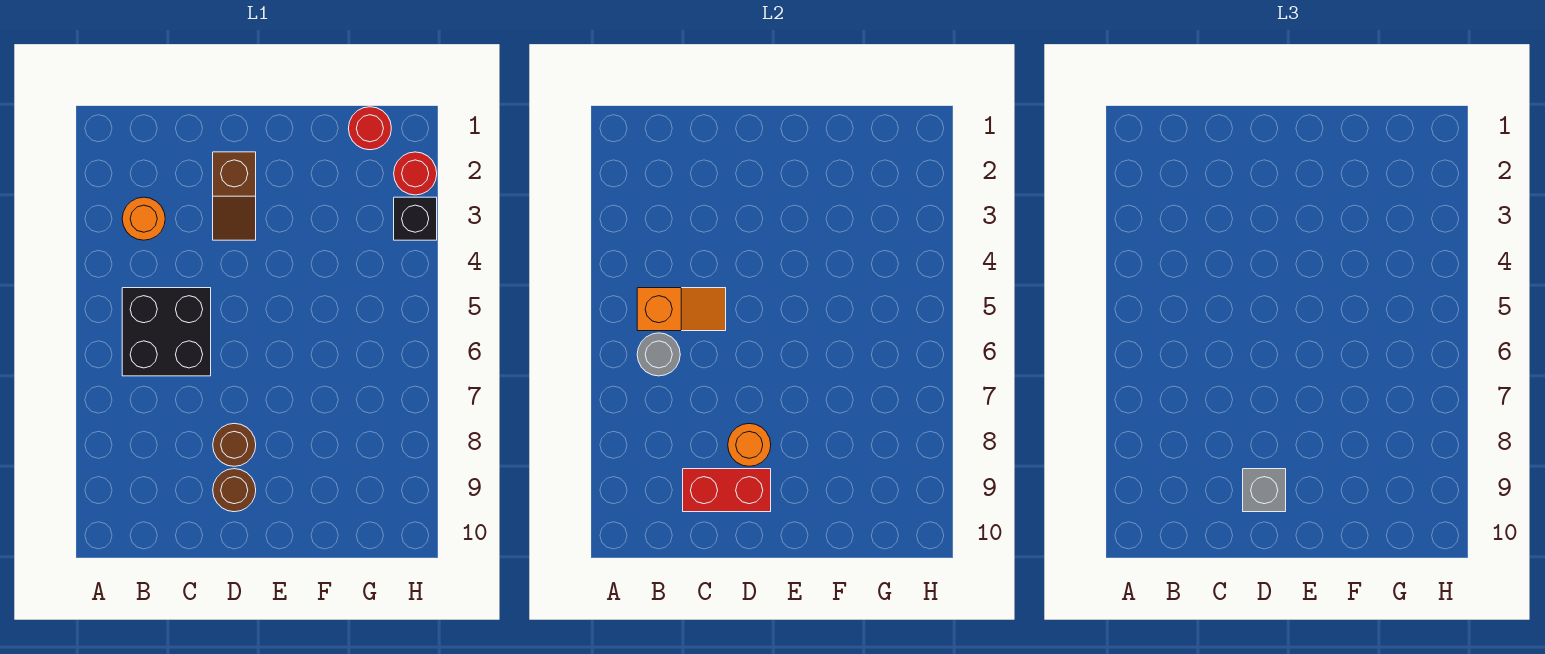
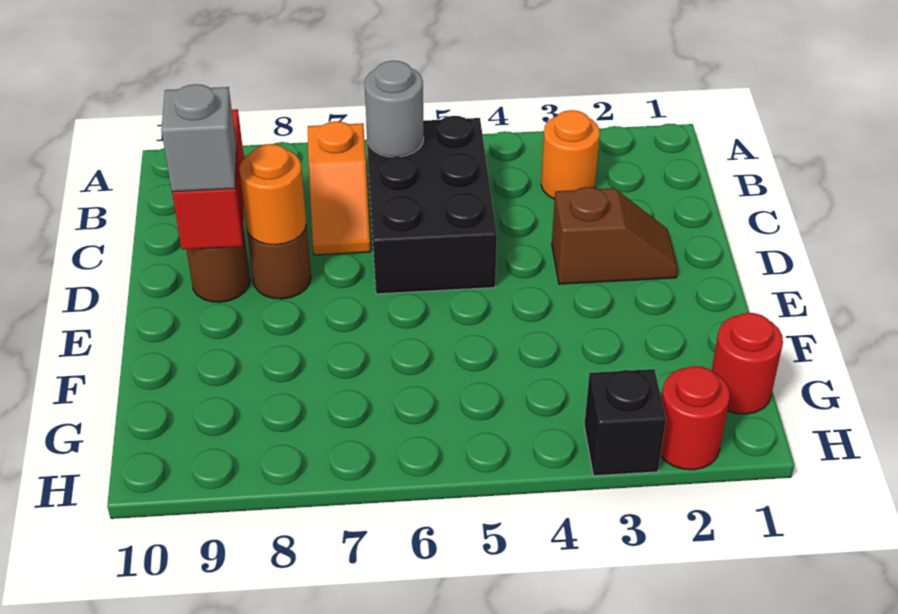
black brick B5:C6 level 1 -> black brick B5:D6 level 1
orange slope B5:C5 level 2 top B -> orange slope B7:C7 level 1 top B
brown slope D2:D3 level 1 top 2 -> brown slope D2:D3 level 1 top 3

